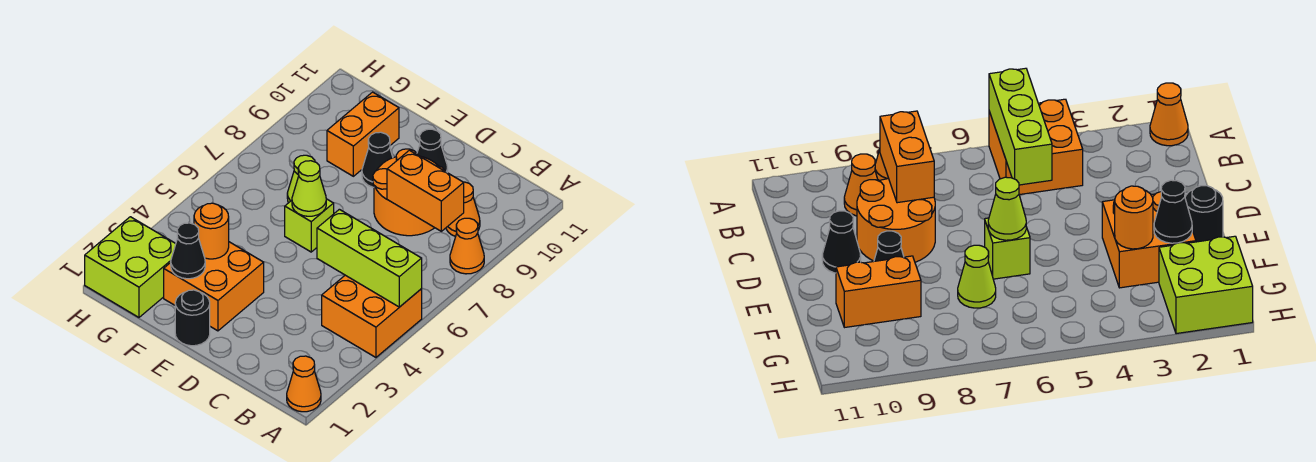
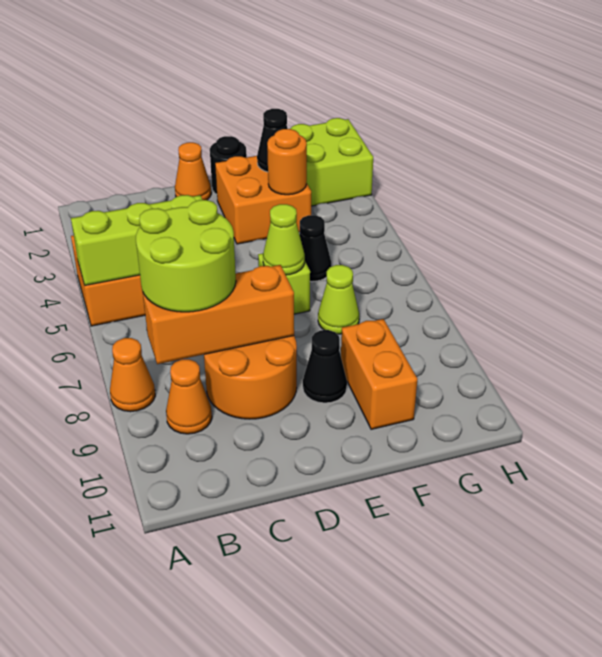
orange cone A1 level 1 -> orange cone D1 level 1
none -> lime round brick B7:C8 level 3
orange brick B8:C8 level 2 -> orange brick B8:D8 level 2
black cone D10 level 1 -> black cone F5 level 1

